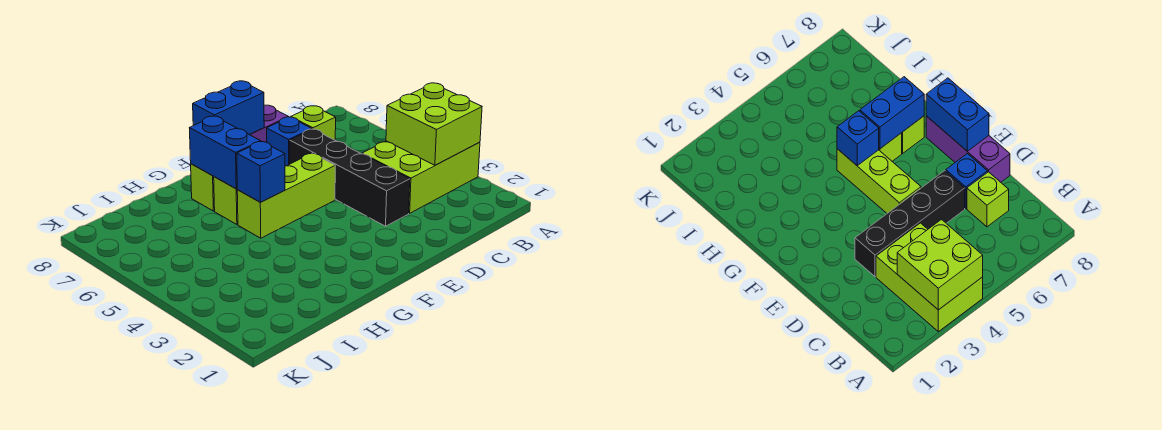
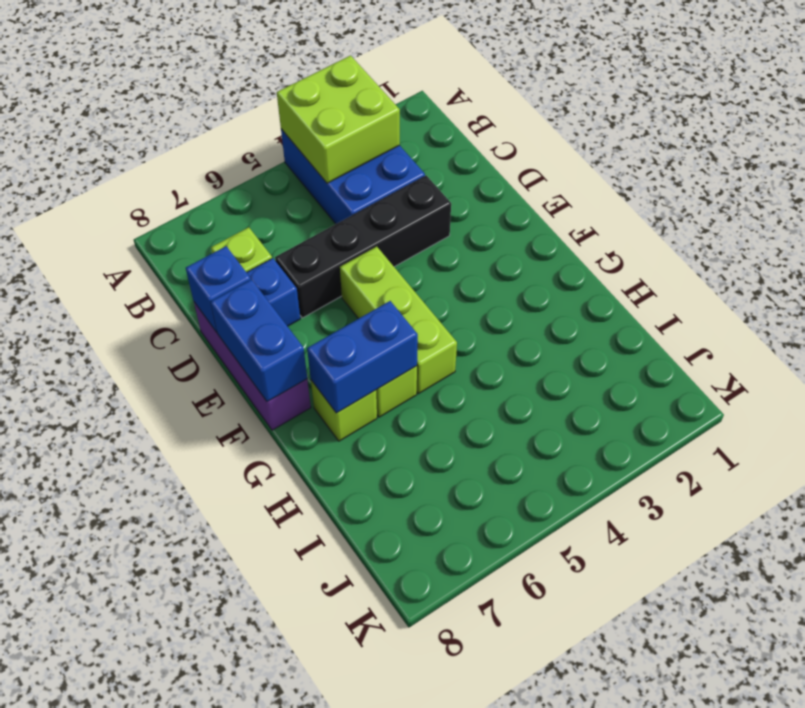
lime brick A3:C4 level 1 -> blue brick A3:C4 level 1
blue brick G5 level 2 -> blue brick D8 level 2

